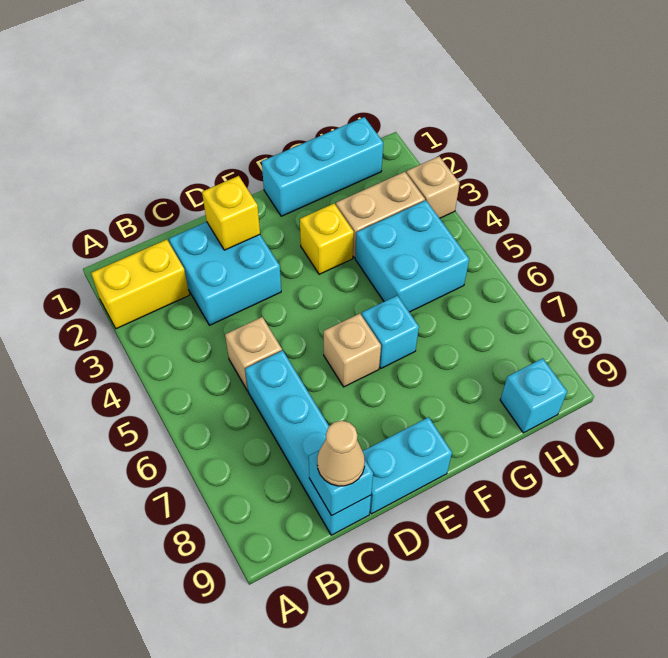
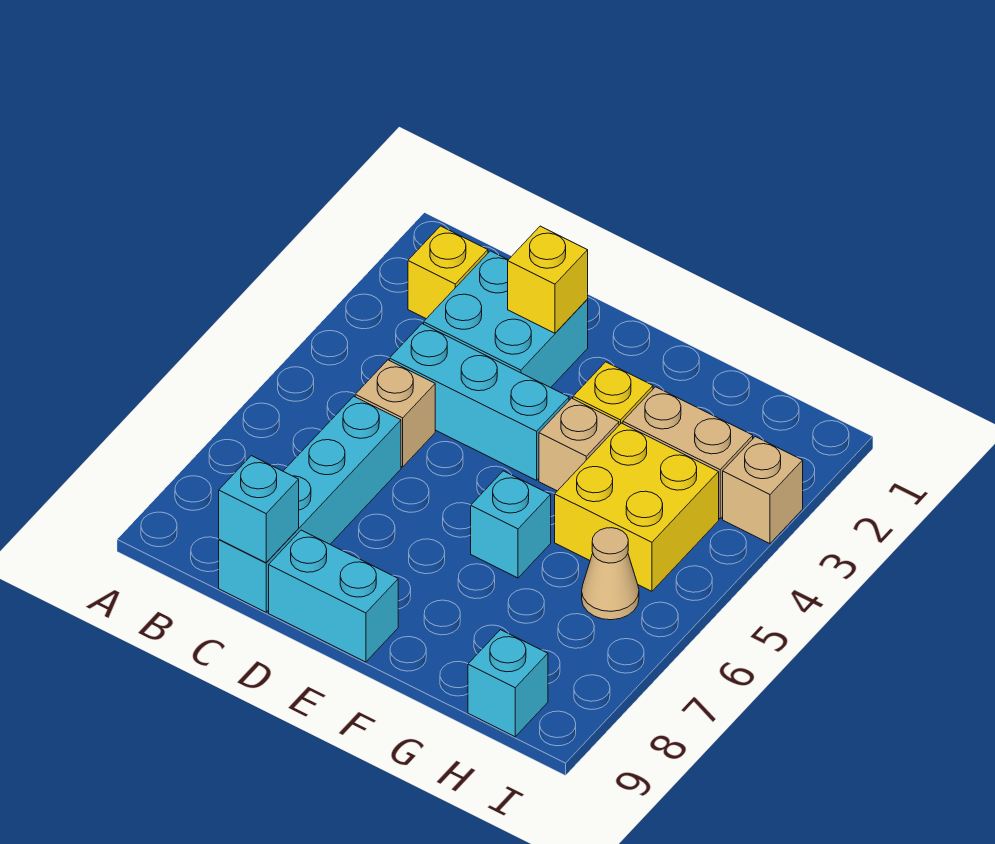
yellow brick A2:B2 level 1 -> yellow brick B2 level 1
tan cone C9 level 3 -> tan cone H6 level 1
tan brick E6 level 1 -> tan brick F4 level 1
cyan brick F1:H1 level 1 -> cyan brick C4:E4 level 1
cyan brick G4:H5 level 1 -> yellow brick G4:H5 level 1

